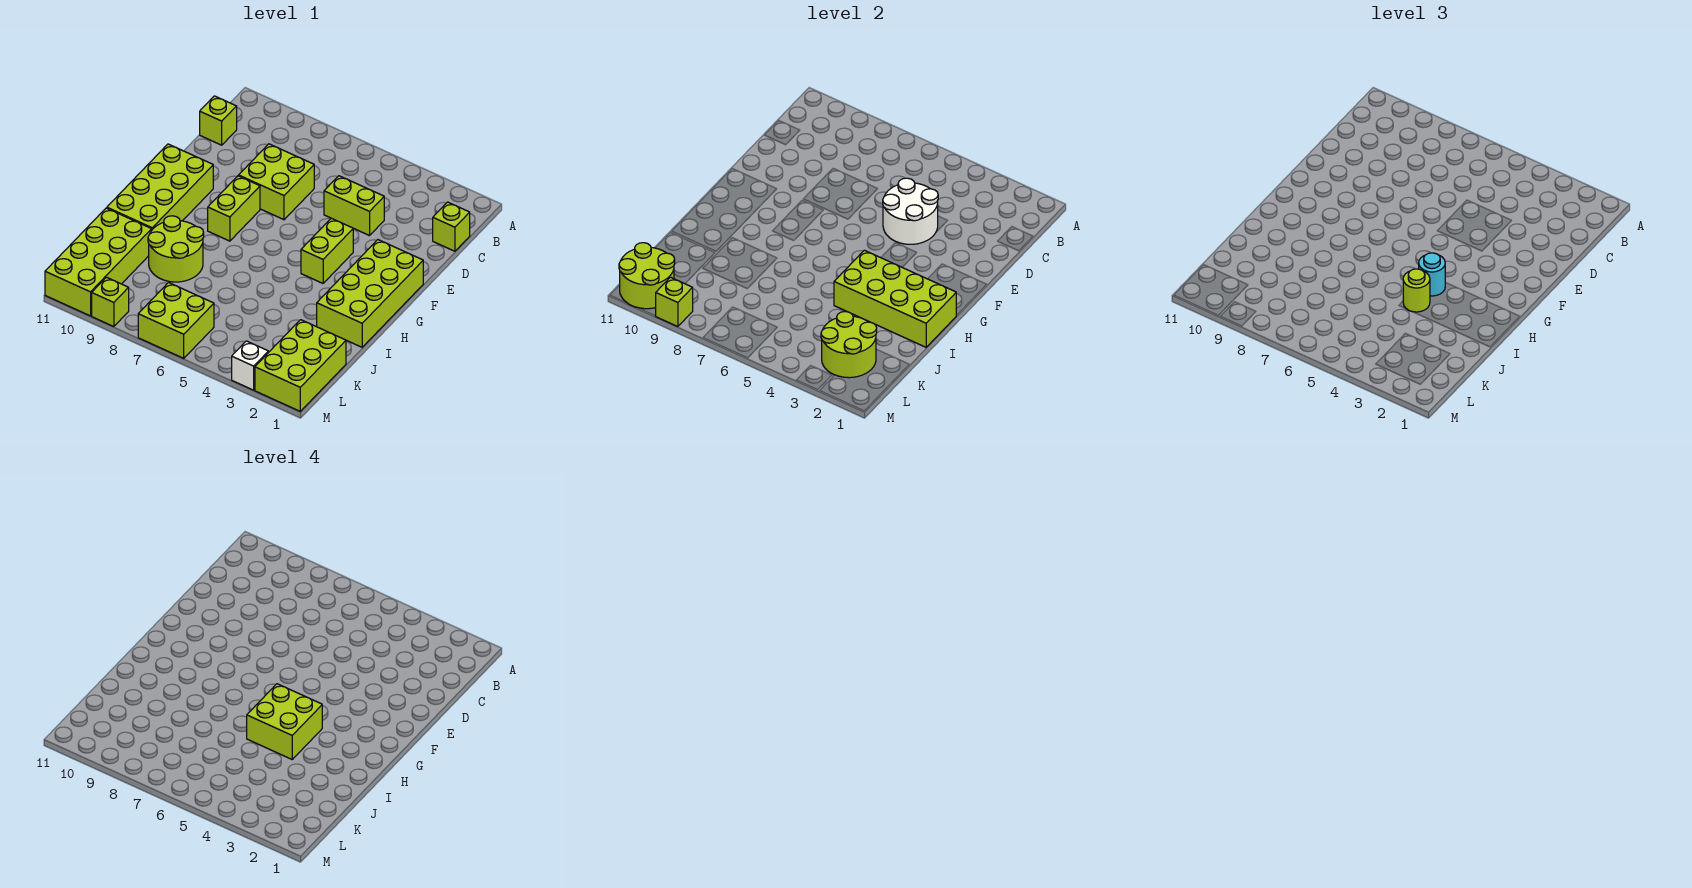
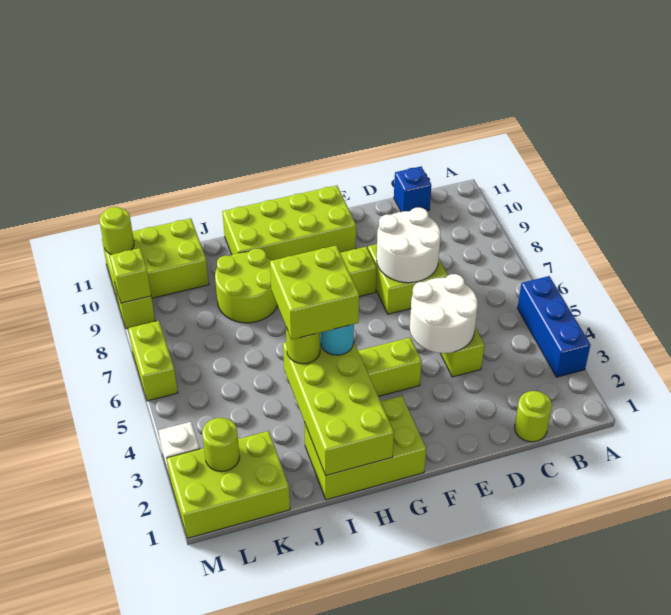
none -> blue brick A3:A5 level 1
lime brick C1 level 1 -> lime round brick C1 level 1
lime brick C11 level 1 -> blue brick C11 level 1
none -> white round brick D7:E8 level 2
lime brick F1:I2 level 1 -> lime brick G1:I2 level 1
lime brick J10:M11 level 1 -> lime brick K10:M11 level 1
lime round brick K2:L3 level 2 -> lime round brick L2 level 2
lime brick L6:M7 level 1 -> lime brick M6:M7 level 1
lime round brick L10:M11 level 2 -> lime round brick M11 level 2

